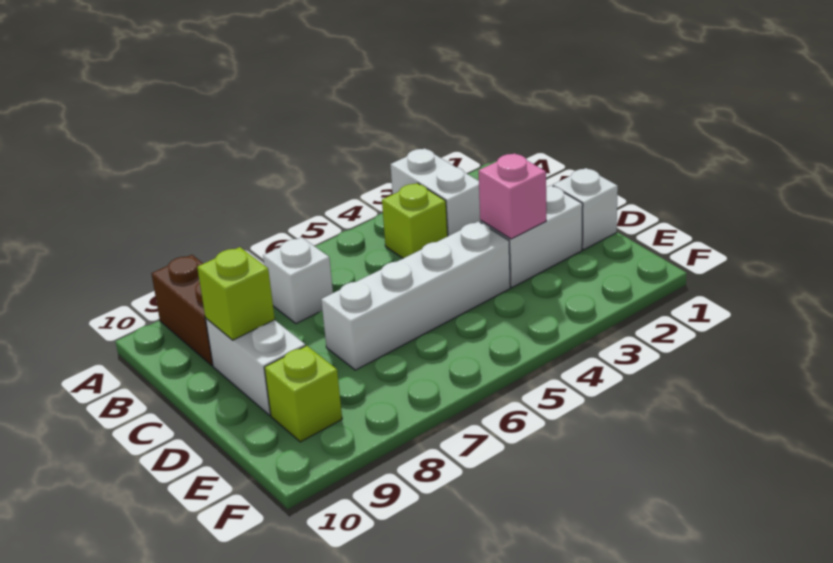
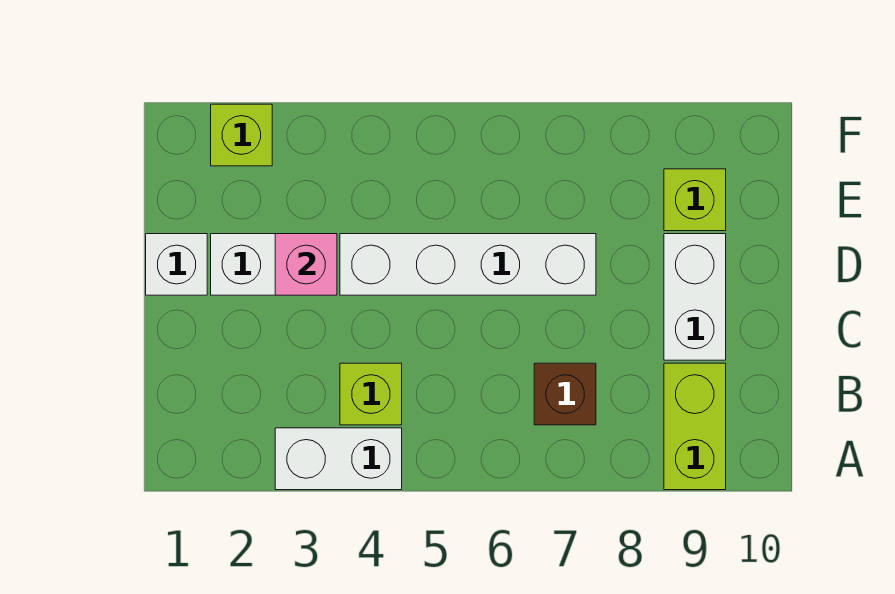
white brick A3:B3 level 1 -> white brick A3:A4 level 1
brown brick A9:B9 level 1 -> lime brick A9:B9 level 1
white brick B7 level 1 -> brown brick B7 level 1
lime brick C9 level 2 -> lime brick F2 level 1

